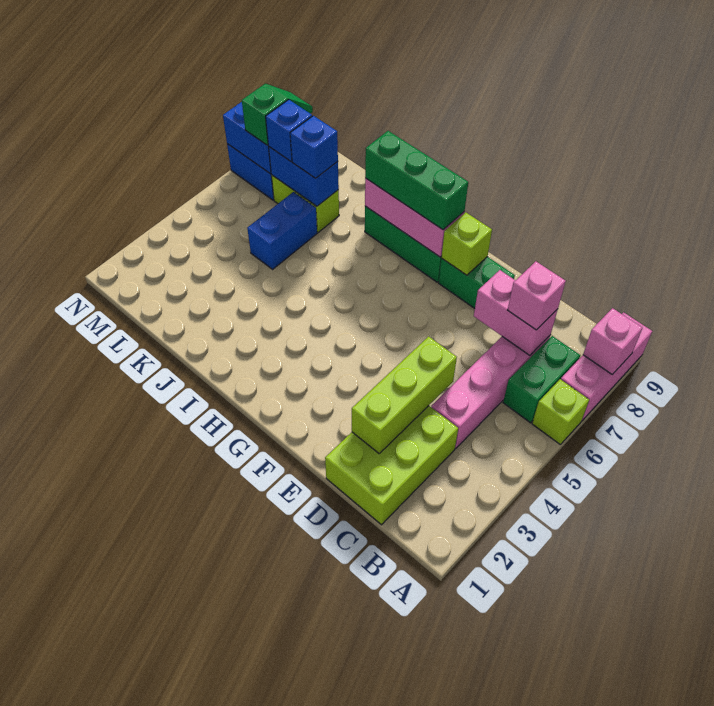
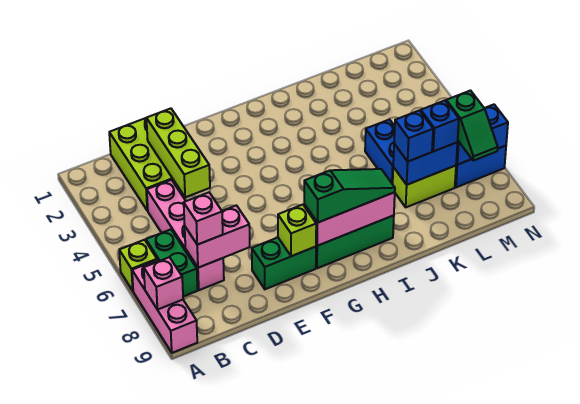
green brick G8:I8 level 3 -> green slope G8:I8 level 3 top G

